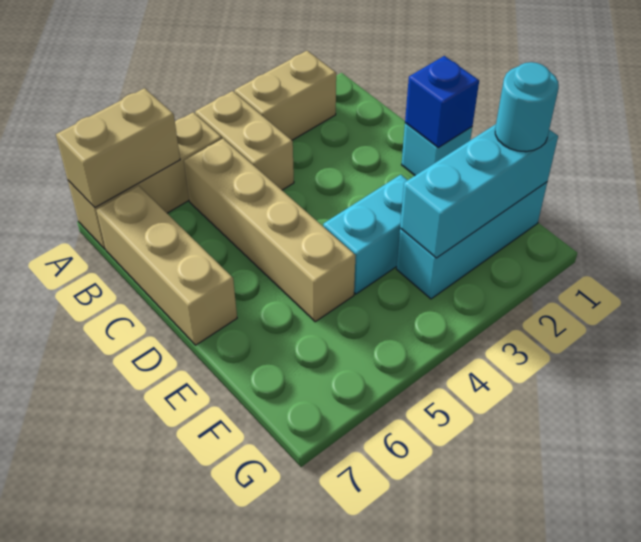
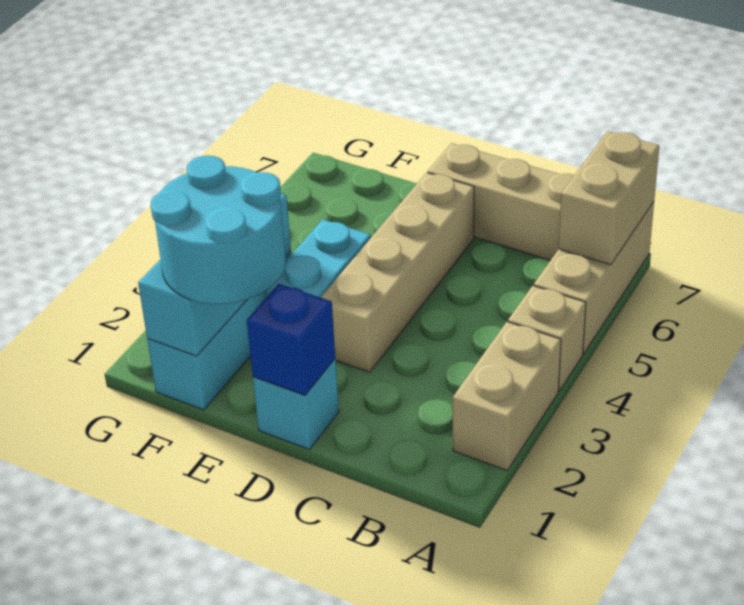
tan brick A4:B4 level 1 -> tan brick A4 level 1
tan brick B5:E5 level 1 -> tan brick D3:D6 level 1
cyan round brick F1 level 3 -> cyan round brick E1:F2 level 3

